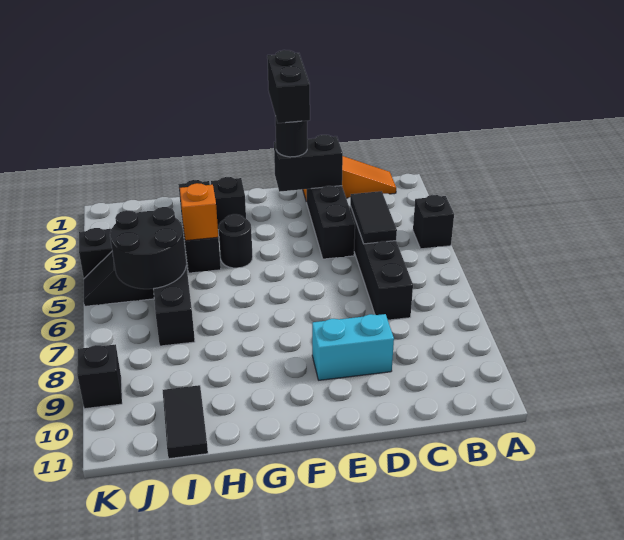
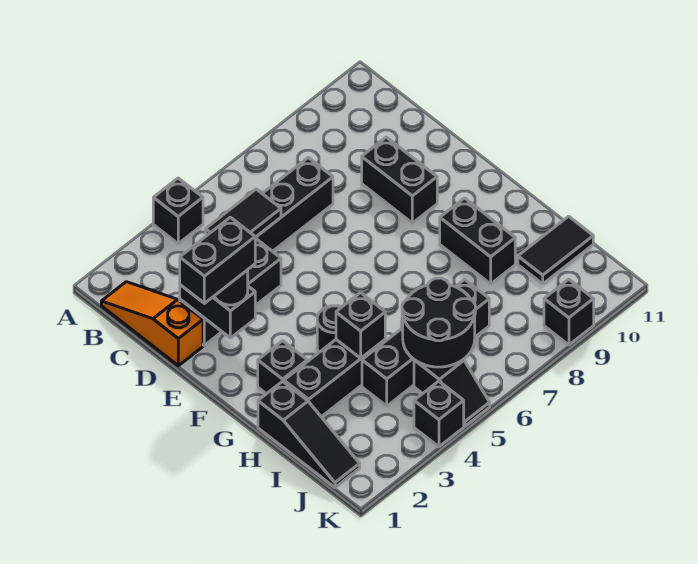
cyan brick D9:E9 level 1 -> black brick D9:E9 level 1
none -> black brick G9:H9 level 1
none -> black slope H1:J1 level 1 top H
orange brick H4 level 2 -> black brick H4 level 2

